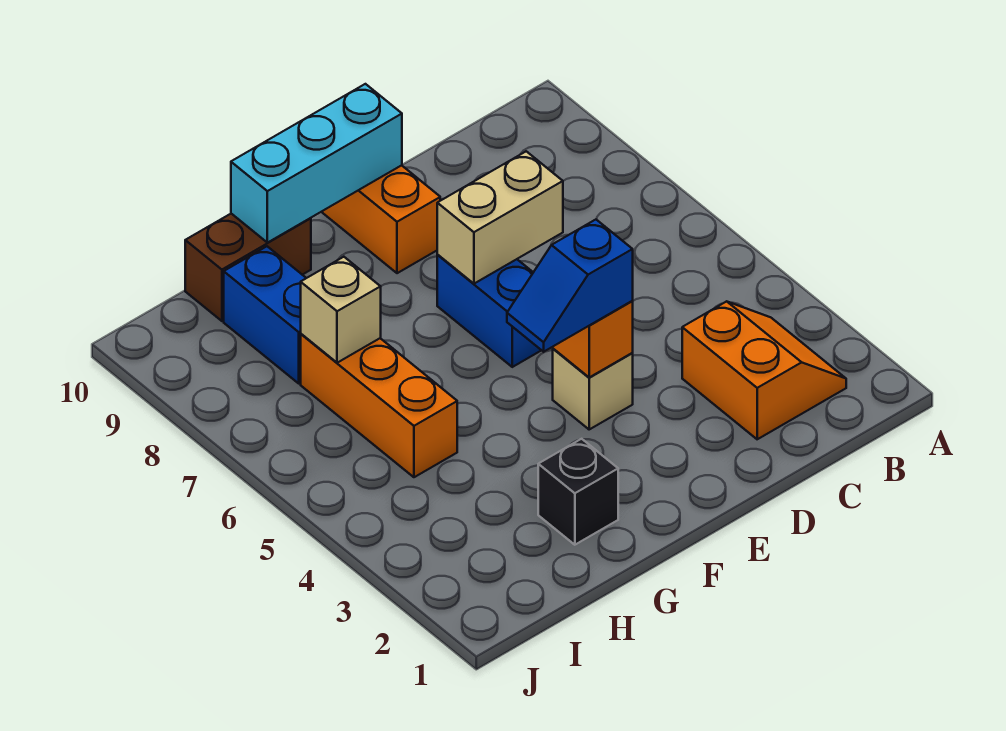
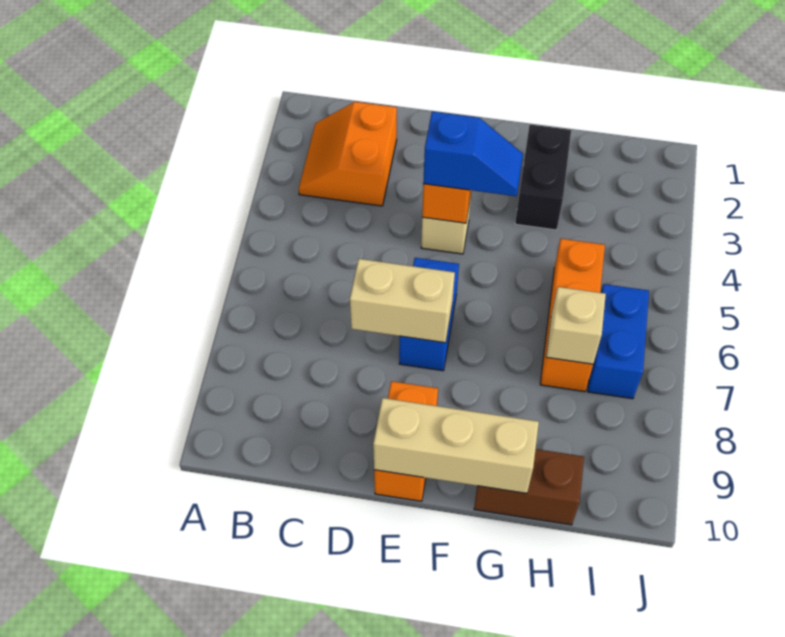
cyan brick E10:G10 level 2 -> tan brick E10:G10 level 2
black brick G2 level 1 -> black brick G2:G3 level 1
blue brick H8:H9 level 1 -> blue brick I6:I7 level 1

